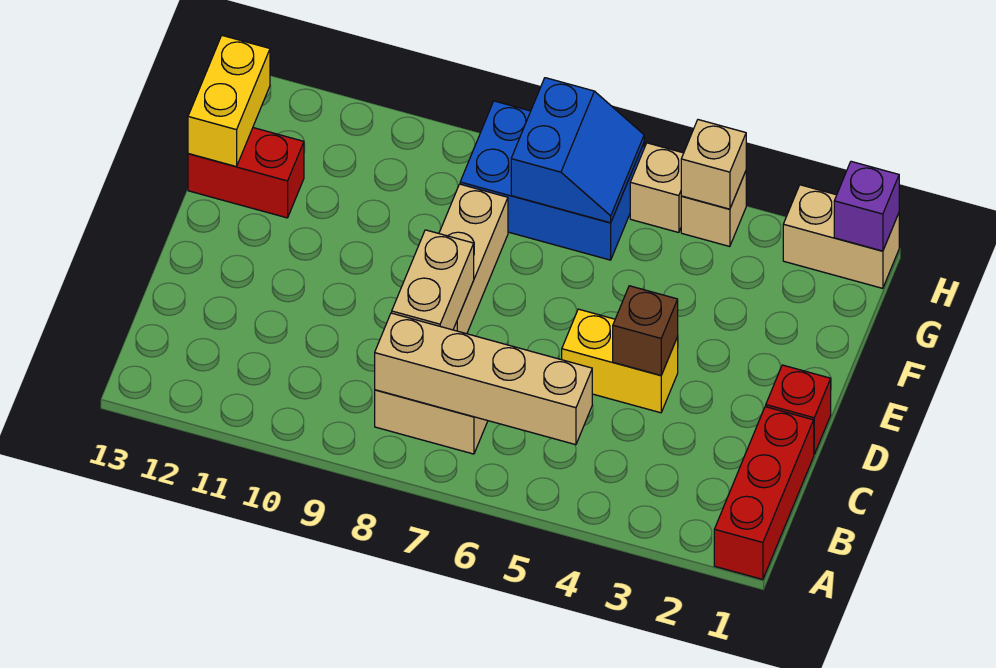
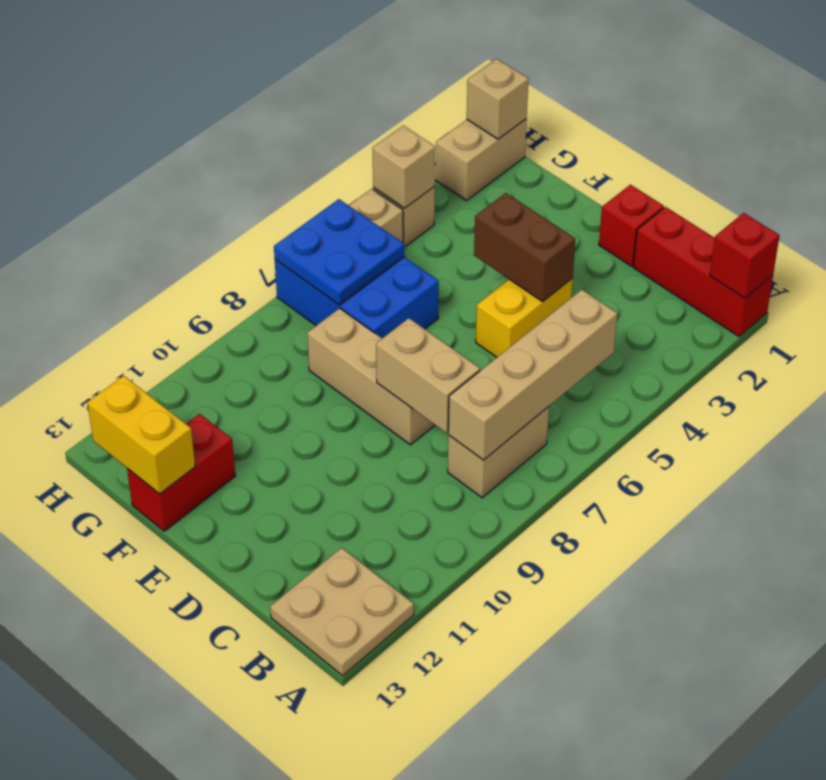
none -> red brick A1 level 2
none -> tan plate A12:B13 level 1
brown brick D4 level 2 -> brown brick D4:E4 level 2
blue brick G6:H8 level 1 -> blue brick F6:H7 level 1
blue slope G6:H7 level 2 top 7 -> blue plate G6:H7 level 2
purple brick H1 level 2 -> tan brick H1 level 2

